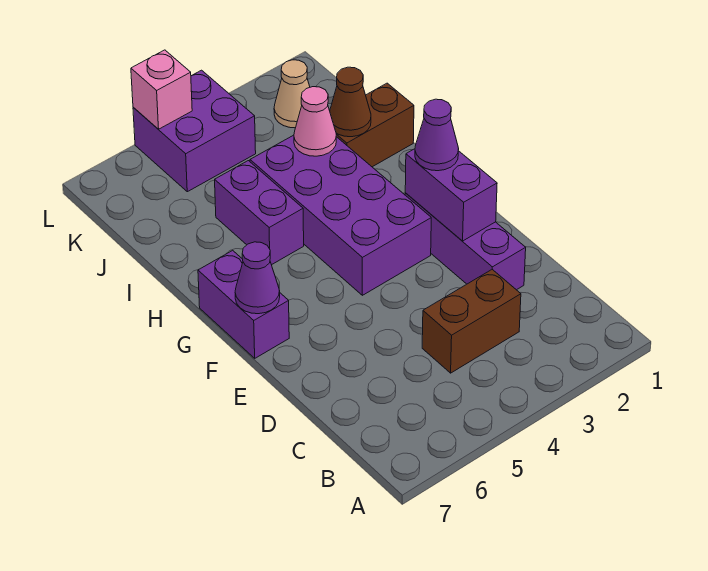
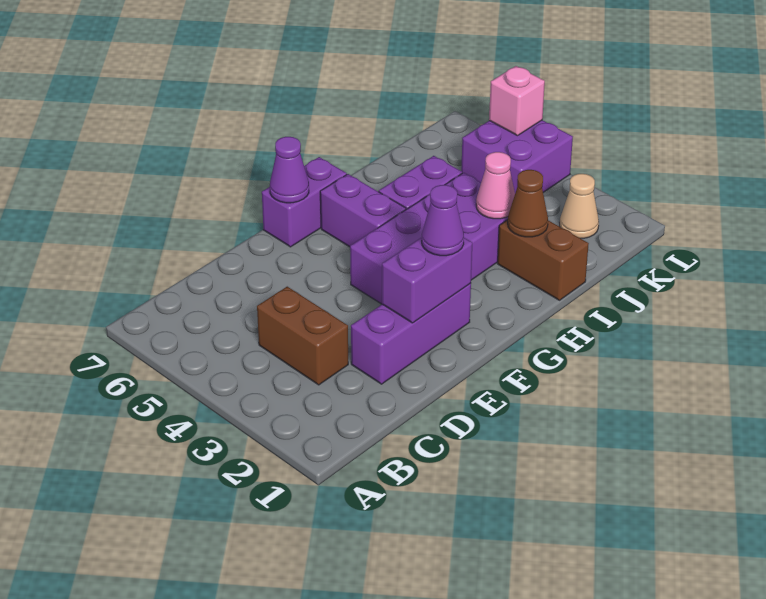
none -> purple brick G5:G6 level 1

